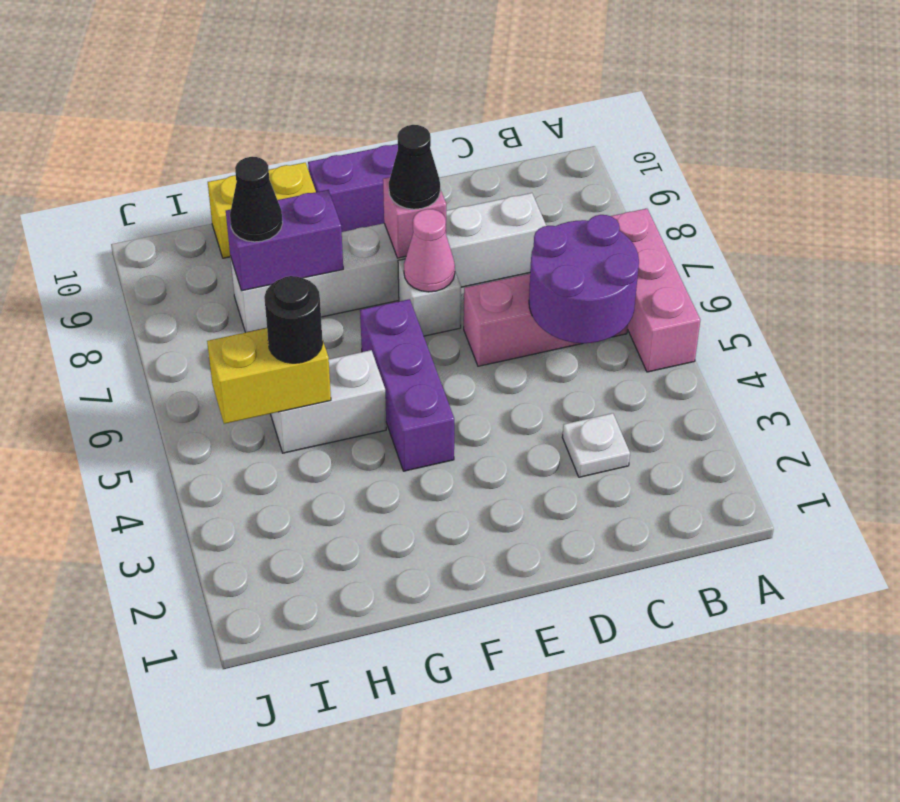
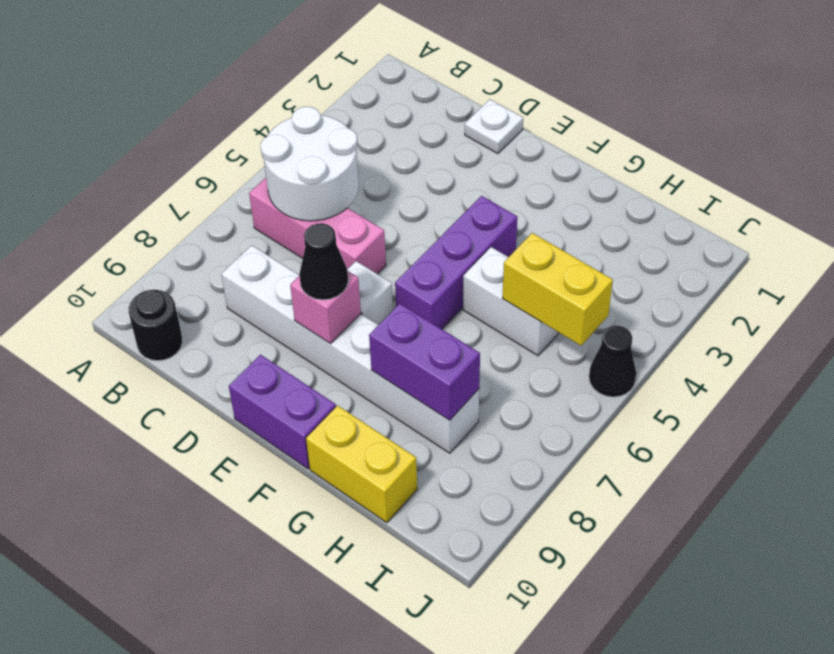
pink brick A5:A7 level 1 -> none
purple round brick B5:C6 level 2 -> white round brick B5:C6 level 2
white plate C3 level 1 -> white plate D1 level 1
pink cone E7 level 2 -> none
black round brick H5 level 3 -> black round brick B10 level 1
black cone H8 level 3 -> black cone J5 level 1

